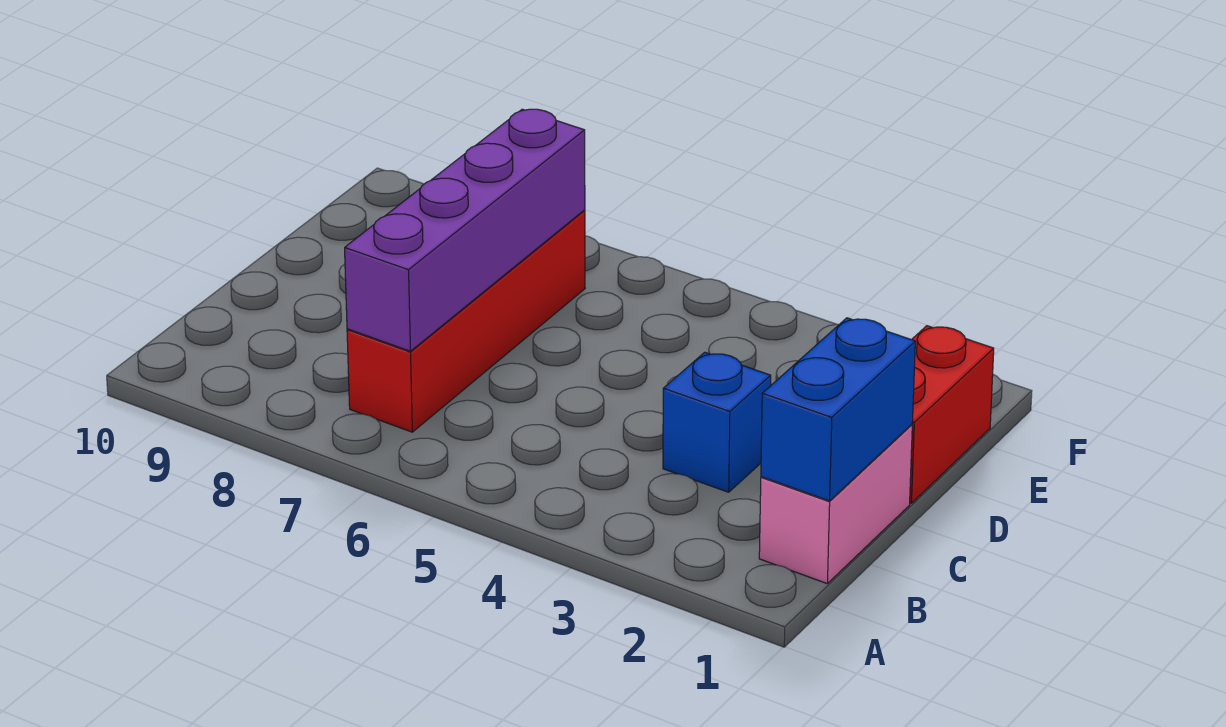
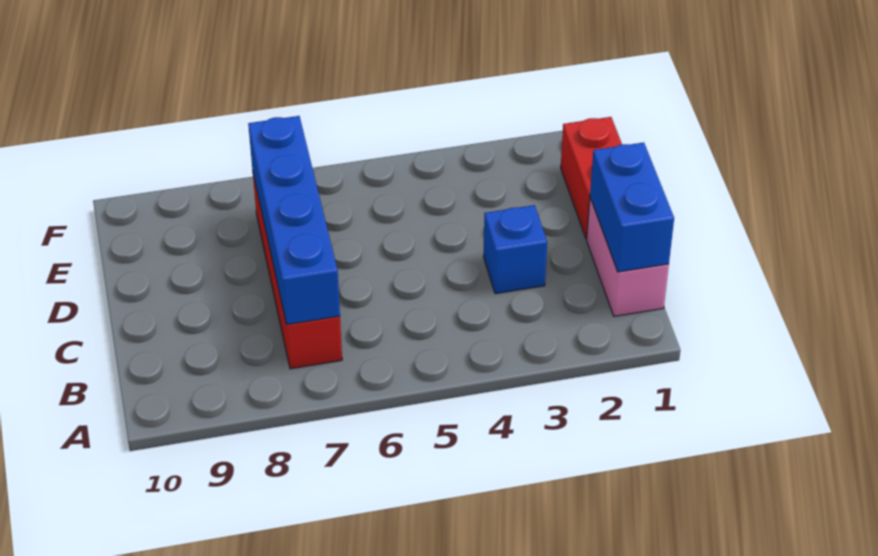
purple brick B7:E7 level 2 -> blue brick B7:E7 level 2

